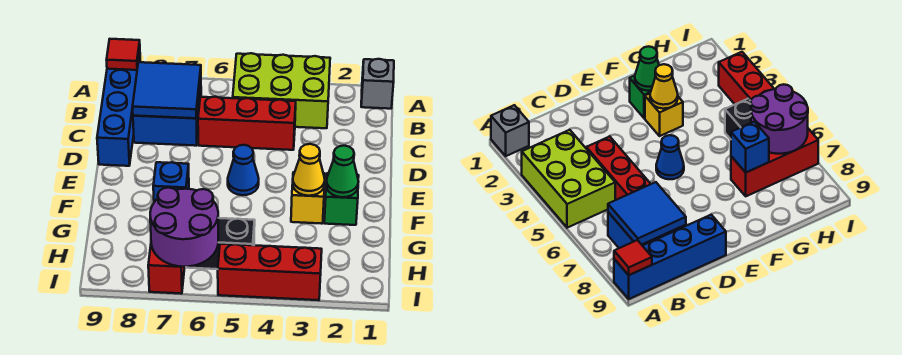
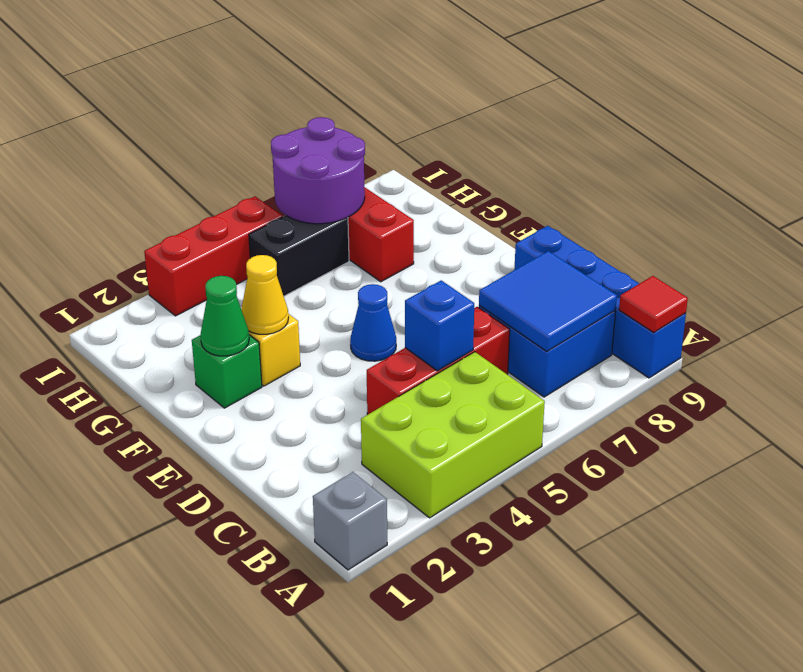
blue brick G7 level 2 -> blue brick C5 level 2

